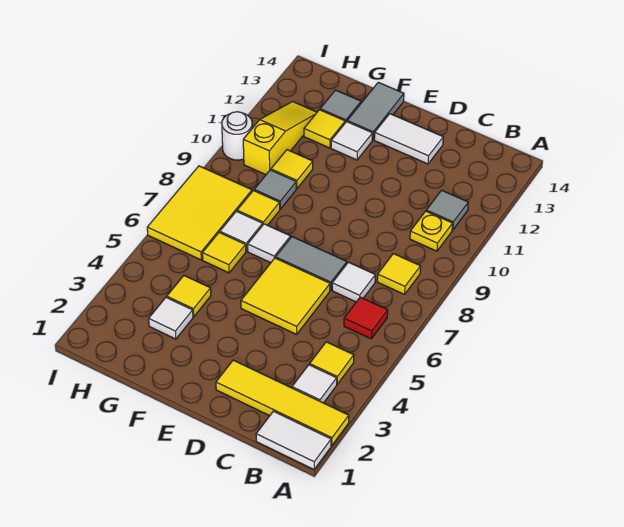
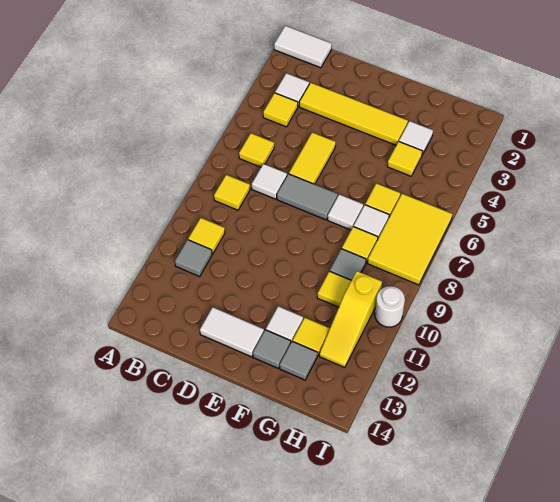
yellow tile A2:D2 level 1 -> yellow tile C3:F3 level 1
red tile B6 level 1 -> yellow tile B6 level 1
yellow plate B10 level 1 -> yellow tile B10 level 1
yellow tile D5:E6 level 1 -> yellow tile D5:D6 level 1
grey tile F13:F14 level 1 -> grey tile F13 level 1

